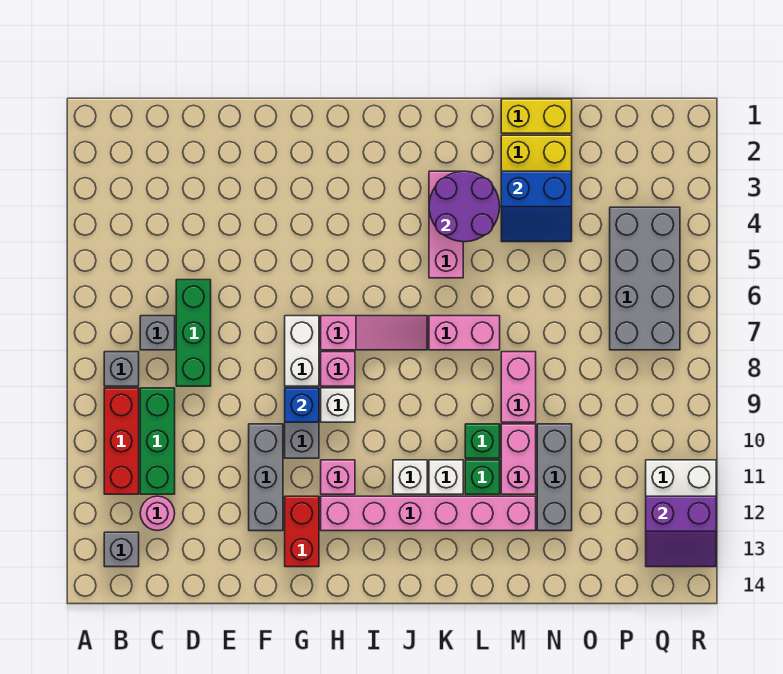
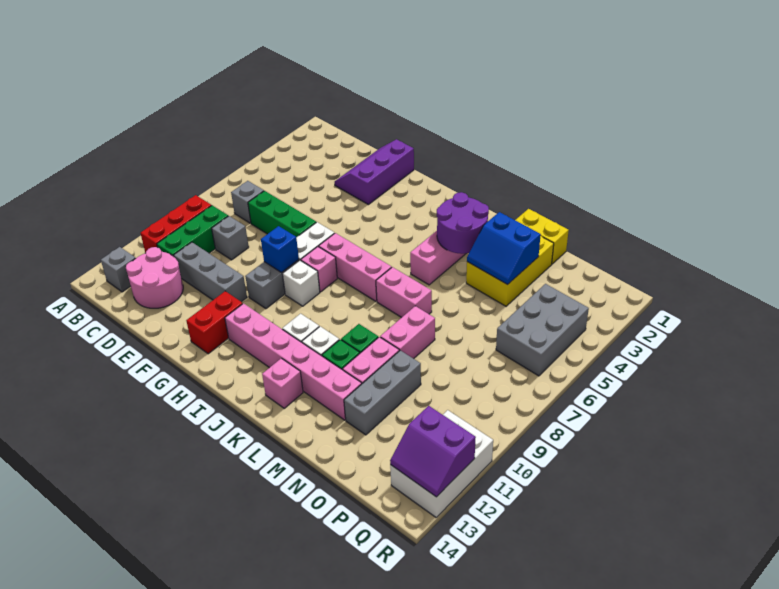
grey brick B8 level 1 -> grey brick D9 level 1
pink round brick C12 level 1 -> pink round brick C12:D13 level 1
green brick D6:D8 level 1 -> green brick D7:F7 level 1
none -> purple slope E1:F3 level 1 top F
grey brick F10:F12 level 1 -> grey brick D11:F11 level 1
pink slope H7:J7 level 1 top H -> pink brick H7:J7 level 1
pink brick H11 level 1 -> pink brick K13 level 1
grey brick P4:Q7 level 1 -> grey brick P4:Q6 level 1

